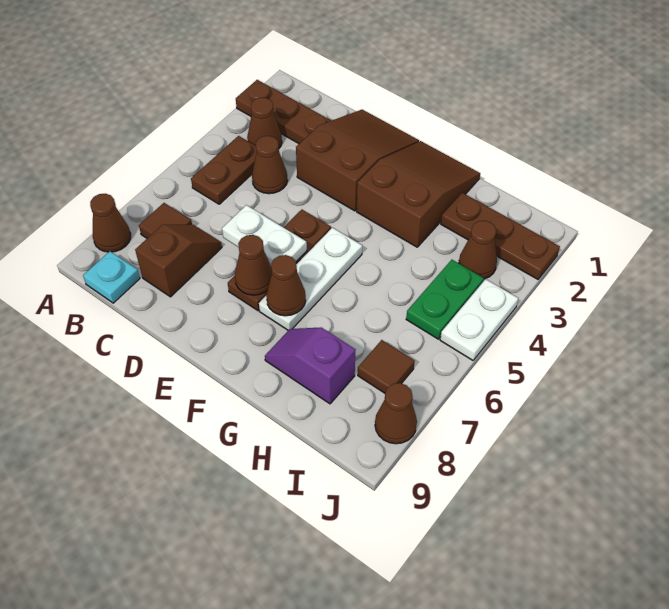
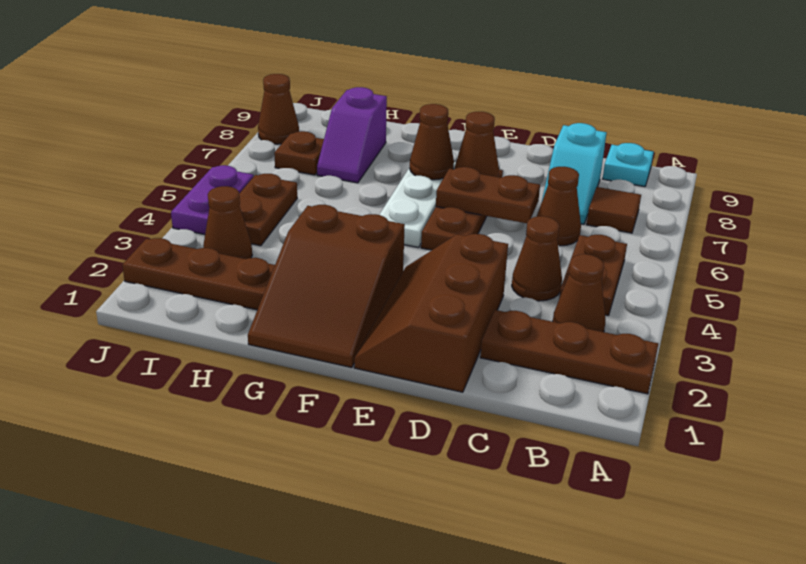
brown cone A8 level 1 -> brown cone C6 level 1
brown slope C7:C8 level 1 top 8 -> cyan slope C7:C8 level 1 top 8
brown slope D1:E3 level 1 top 3 -> brown slope D1:E3 level 1 top D
white plate D6:E6 level 2 -> brown plate D6:E6 level 2
purple slope G8:H8 level 1 top H -> purple slope H7:H8 level 1 top 8
green plate I4:I5 level 1 -> brown plate I4:I5 level 1
brown tile I7 level 1 -> brown plate I7 level 1
white plate J4:J5 level 1 -> purple plate J4:J5 level 1

